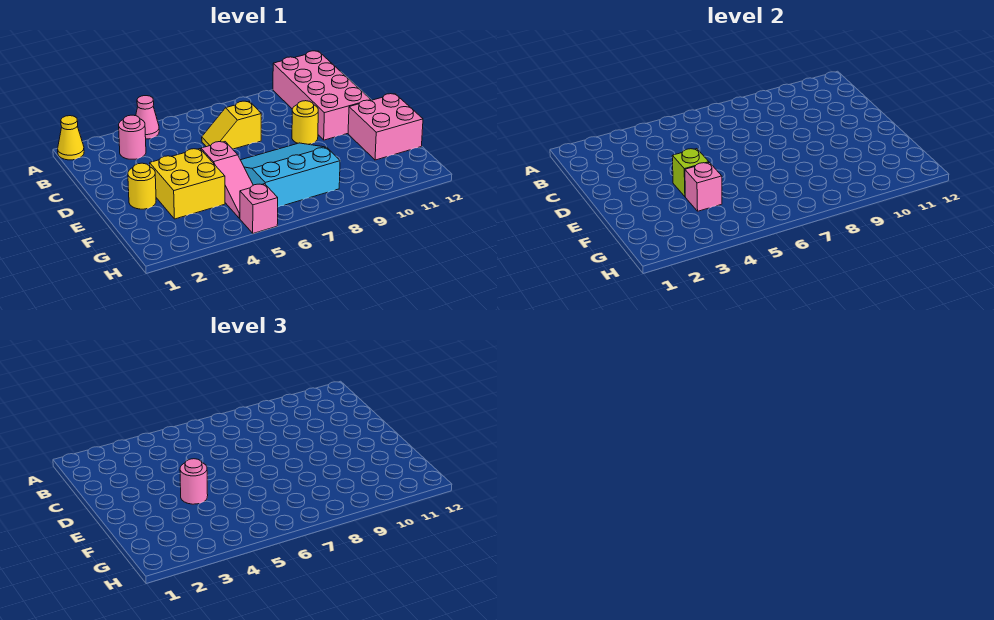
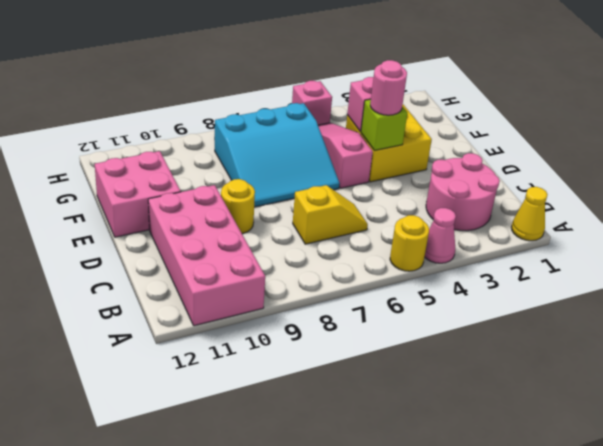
pink round brick B3 level 1 -> pink round brick B2:C3 level 1
yellow round brick E2 level 1 -> yellow round brick A5 level 1

